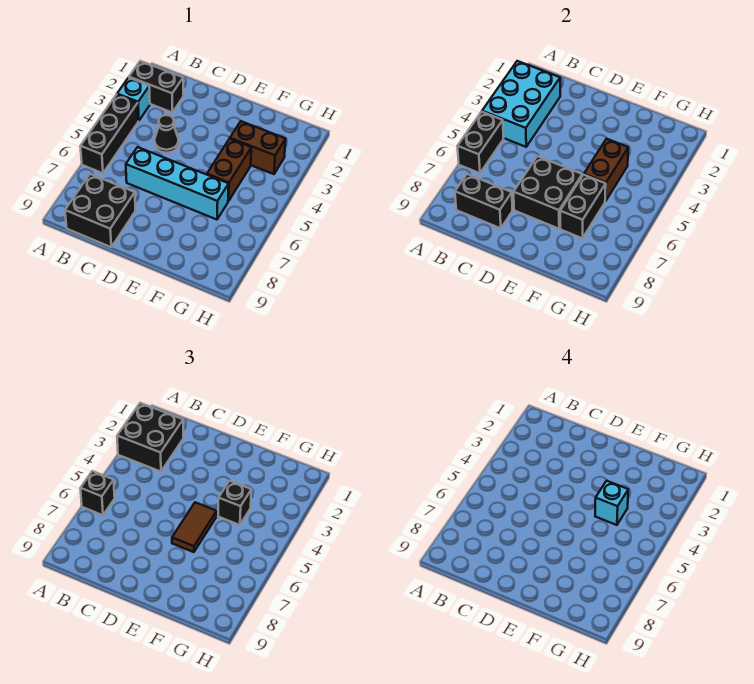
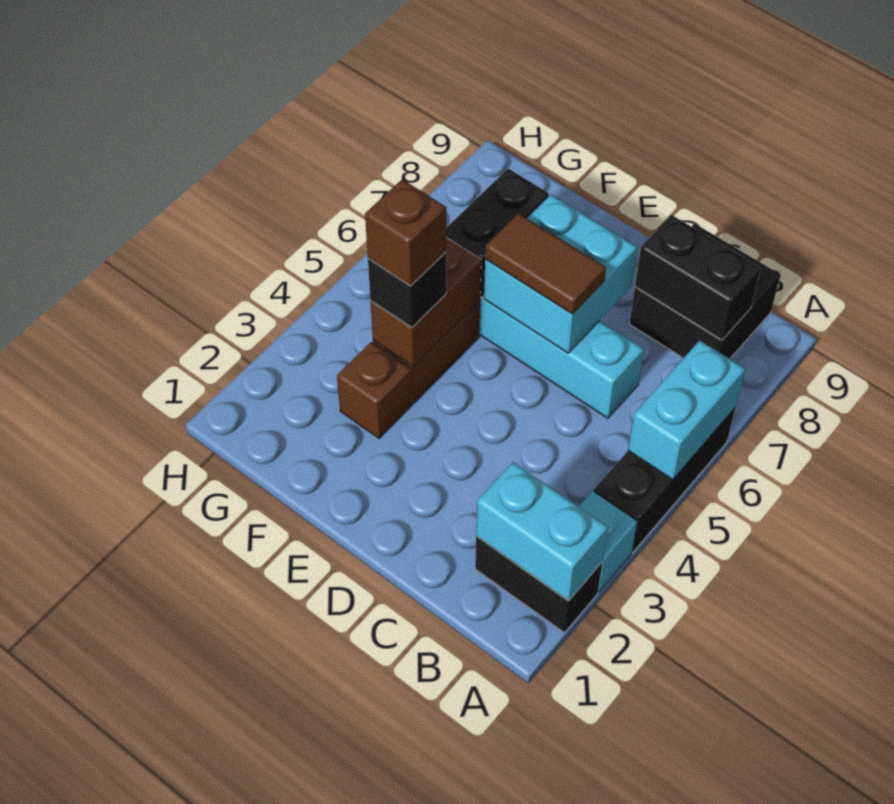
cyan brick A2:B4 level 2 -> cyan brick A2:B2 level 2
black brick A2:B3 level 3 -> none
black brick A5:A6 level 2 -> cyan brick A5:A6 level 2
black brick A6 level 3 -> none
black cone C4 level 1 -> none
black brick D6:E7 level 2 -> cyan brick D6:E7 level 2
brown tile E5:E6 level 3 -> brown tile D6:E6 level 3
brown brick F3:G3 level 1 -> brown brick F3 level 1
cyan brick F4 level 4 -> brown brick F4 level 4

